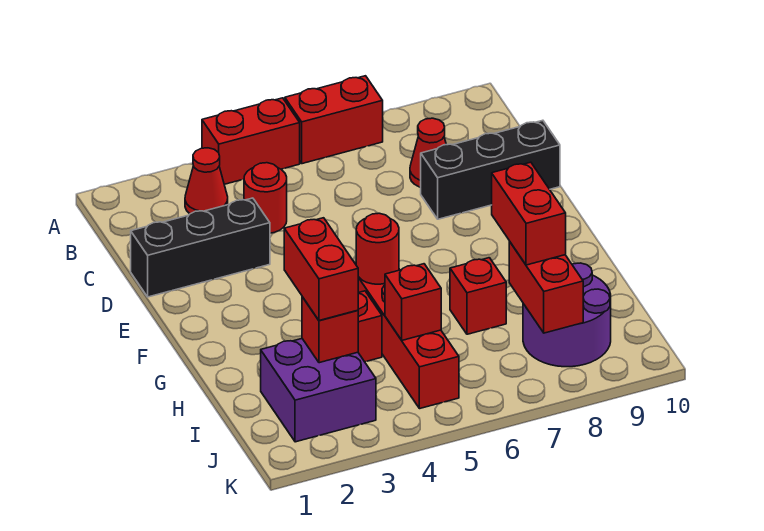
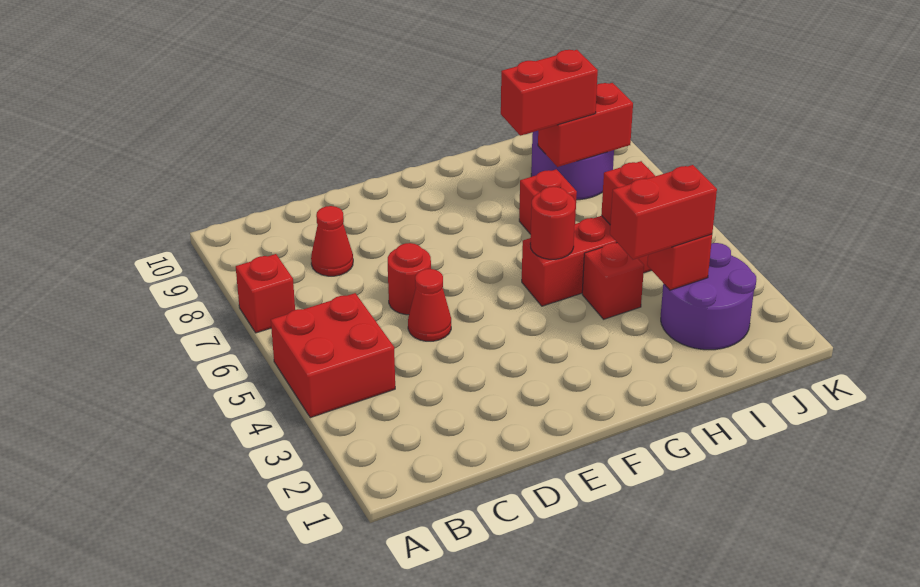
red brick A4:A5 level 1 -> red brick A4:B5 level 1
red brick A6:A7 level 1 -> red brick A7 level 1
red cone B3 level 1 -> red cone D5 level 1
red round brick C4 level 1 -> red round brick D6 level 1
black brick D1:D3 level 1 -> none
black brick D8:D10 level 1 -> none
purple brick I2:J3 level 1 -> purple round brick I2:J3 level 1

